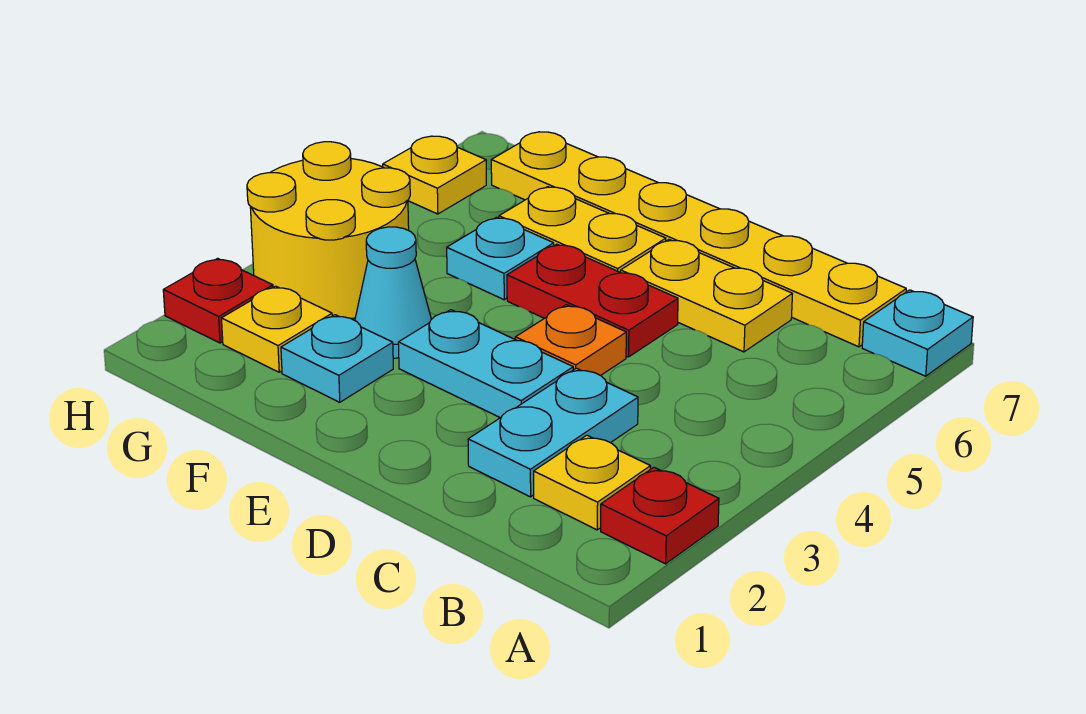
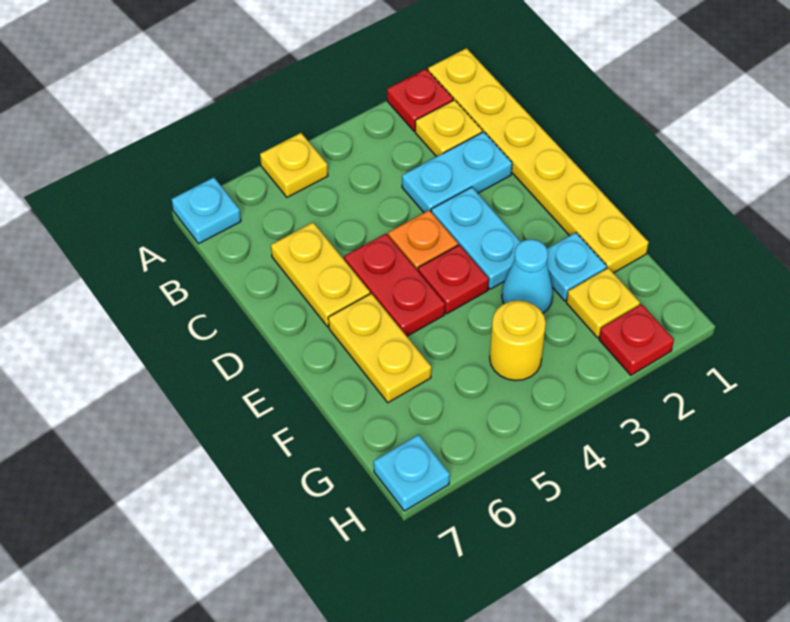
yellow plate B7:G7 level 1 -> yellow plate A1:F1 level 1
none -> red plate E4 level 1
cyan plate F5 level 1 -> cyan plate H7 level 1
yellow round brick G3:H4 level 1 -> yellow round brick G4 level 1
yellow plate H6 level 1 -> yellow plate A5 level 1

